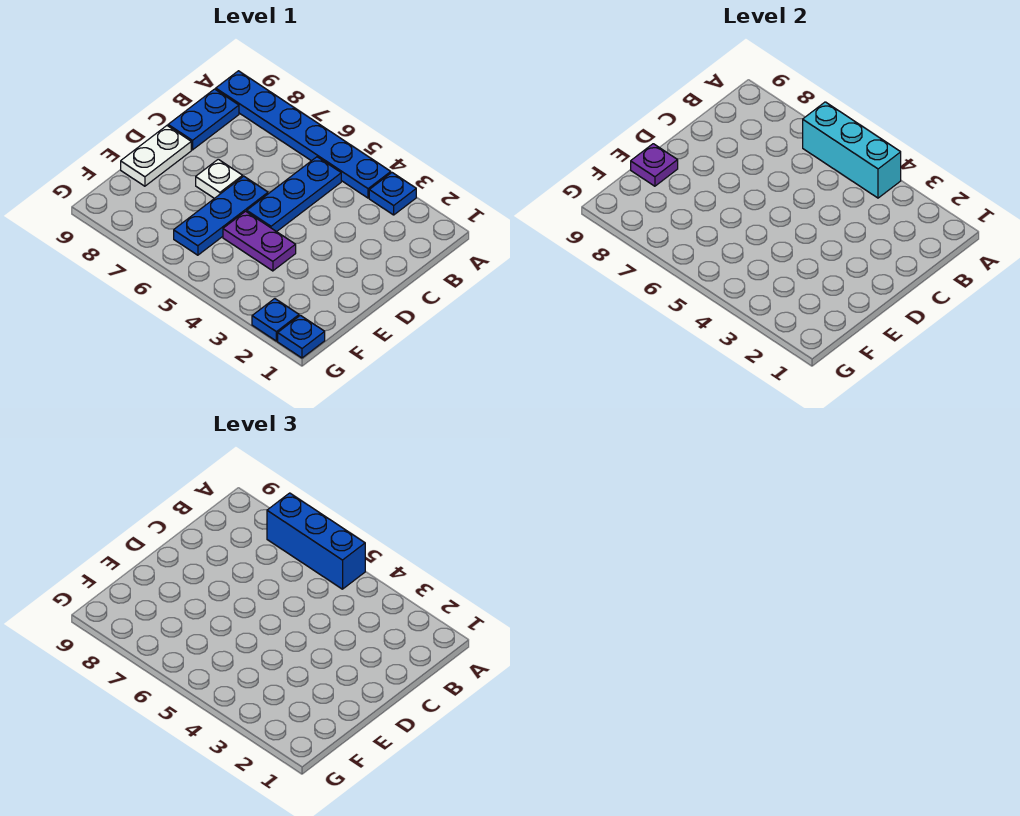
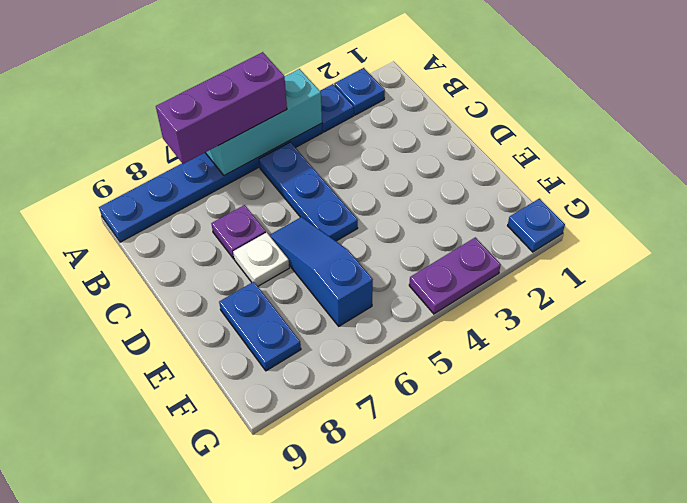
blue brick A5:A7 level 3 -> purple brick A5:A7 level 3
blue plate B9:C9 level 1 -> blue plate E8:F8 level 1
blue plate D6:F6 level 1 -> blue slope D6:F6 level 1 top F
white plate D9:E9 level 1 -> none
purple plate E4:E5 level 1 -> purple plate G3:G4 level 1
purple plate E9 level 2 -> purple plate C7 level 1
blue plate G2 level 1 -> blue plate A2 level 1

